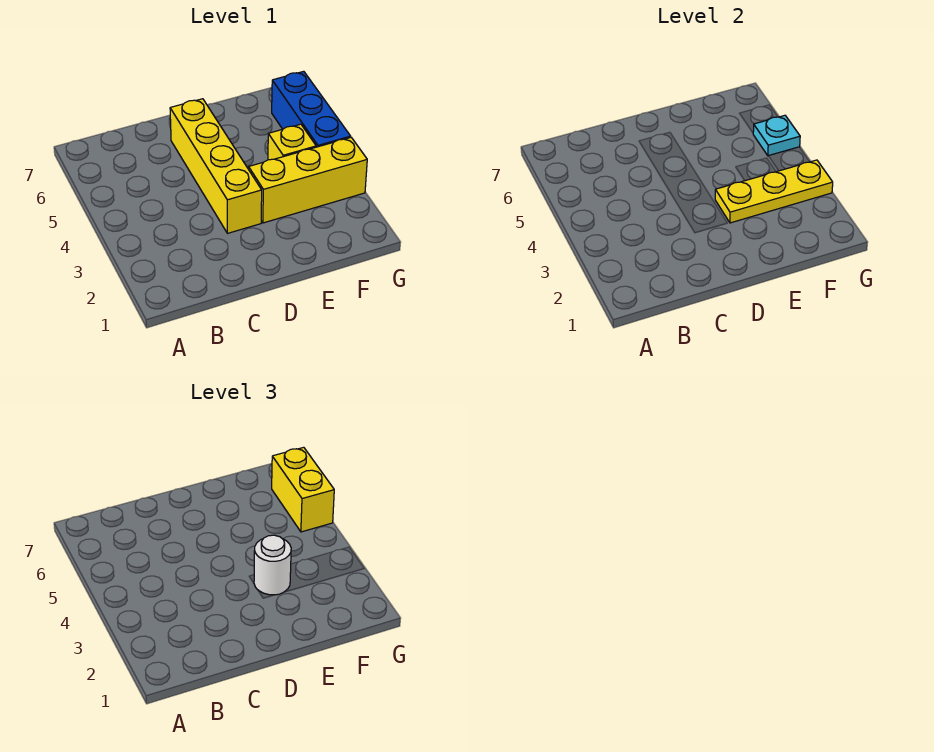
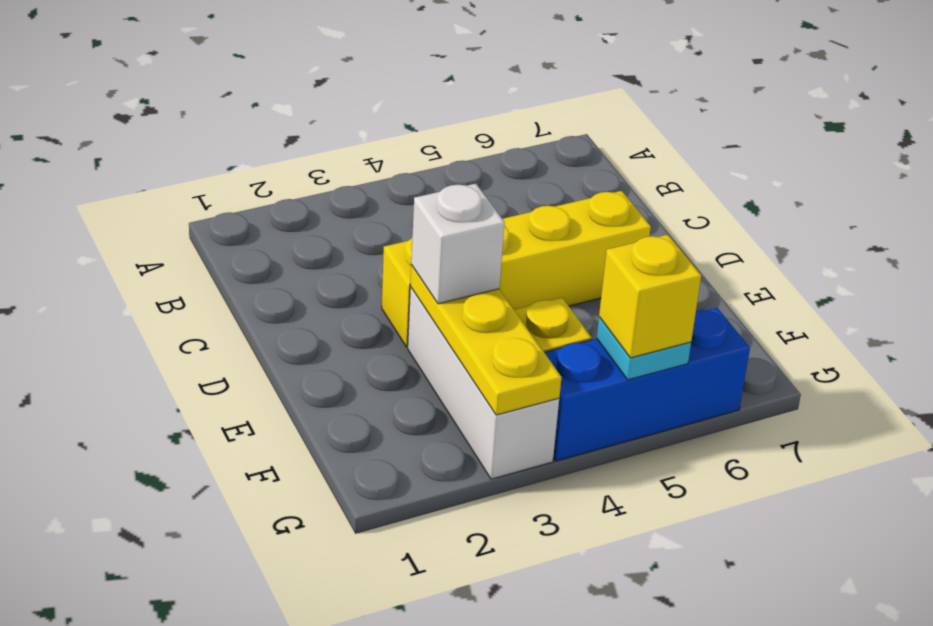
yellow brick E3:G3 level 1 -> white brick E3:G3 level 1
white round brick E3 level 3 -> white brick E3 level 3
yellow brick G5:G6 level 3 -> yellow brick G5 level 3

